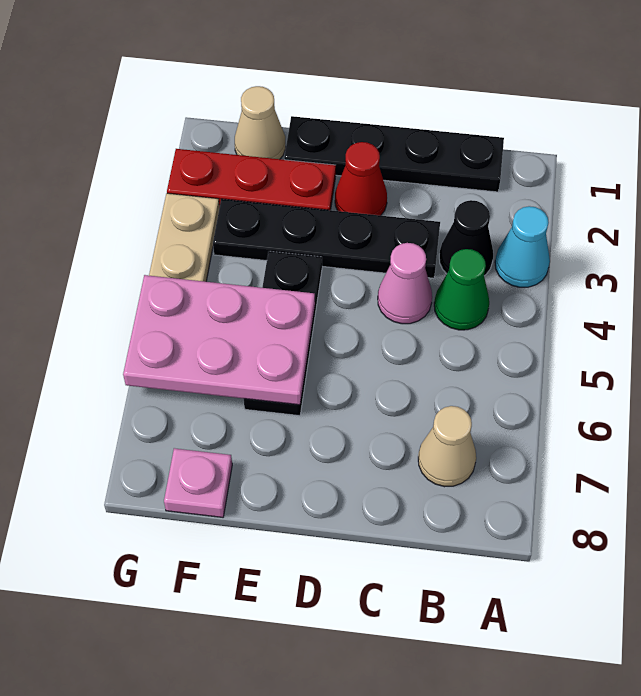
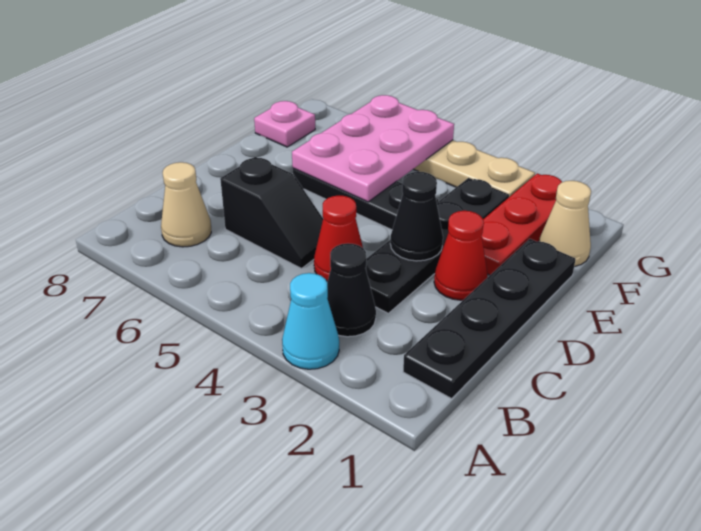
green cone B4 level 1 -> none
pink cone C4 level 1 -> red cone C4 level 1
none -> black slope C5:C6 level 1 top 6
none -> black cone D3 level 2

